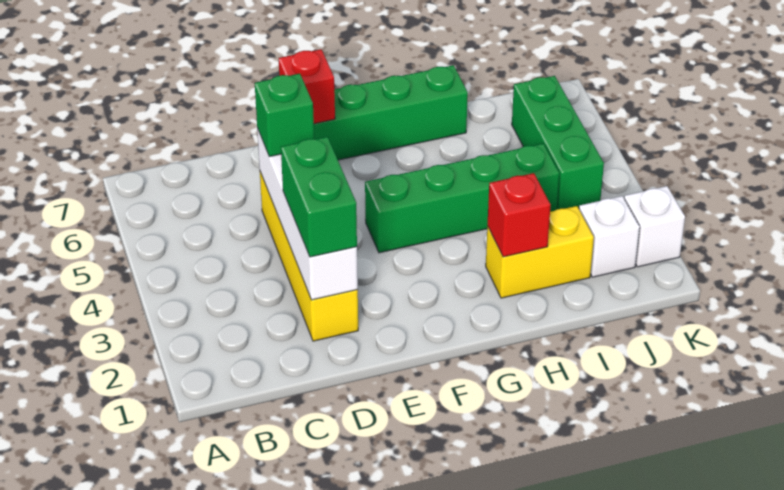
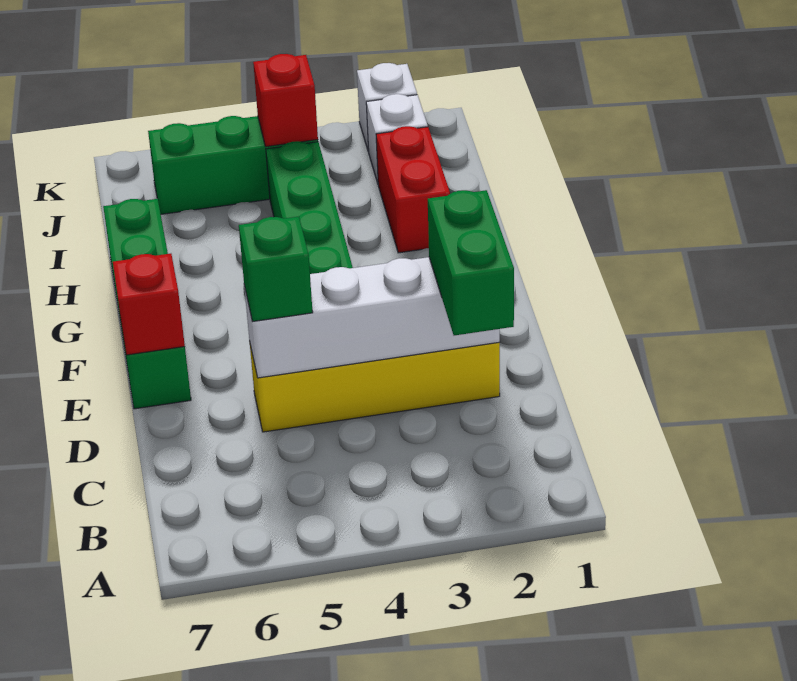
green brick D2:D3 level 3 -> green brick C2:D2 level 3
yellow brick H2:I2 level 1 -> red brick H2:I2 level 1
red brick H2 level 2 -> red brick J4 level 2

